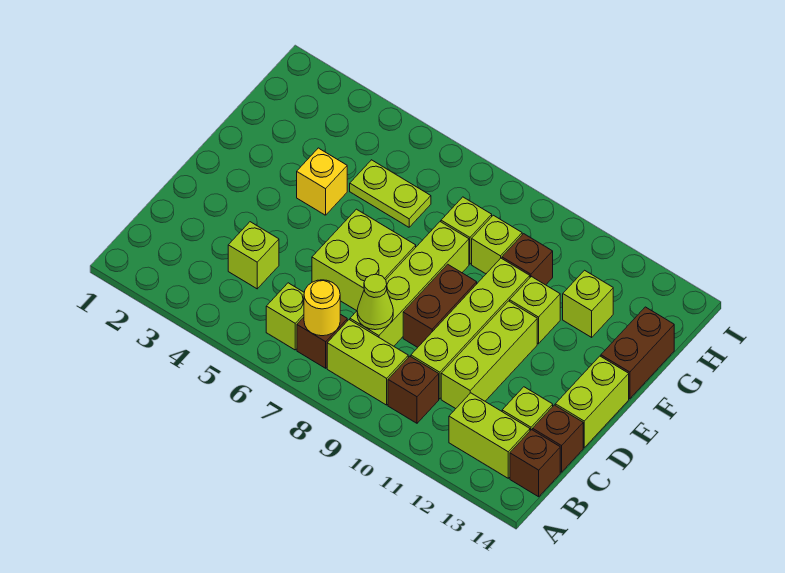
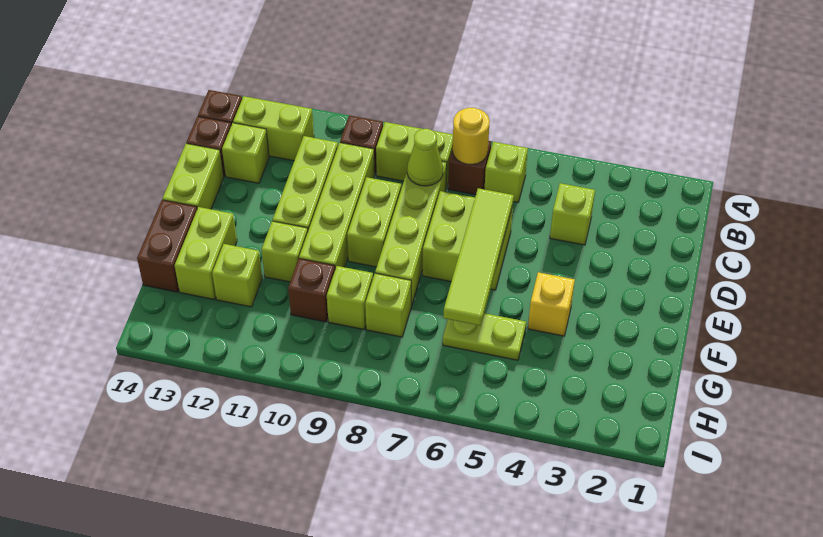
none -> lime tile D6:G6 level 2
brown brick D9:E9 level 1 -> lime brick D9:E9 level 1
none -> lime brick F13:G13 level 1

